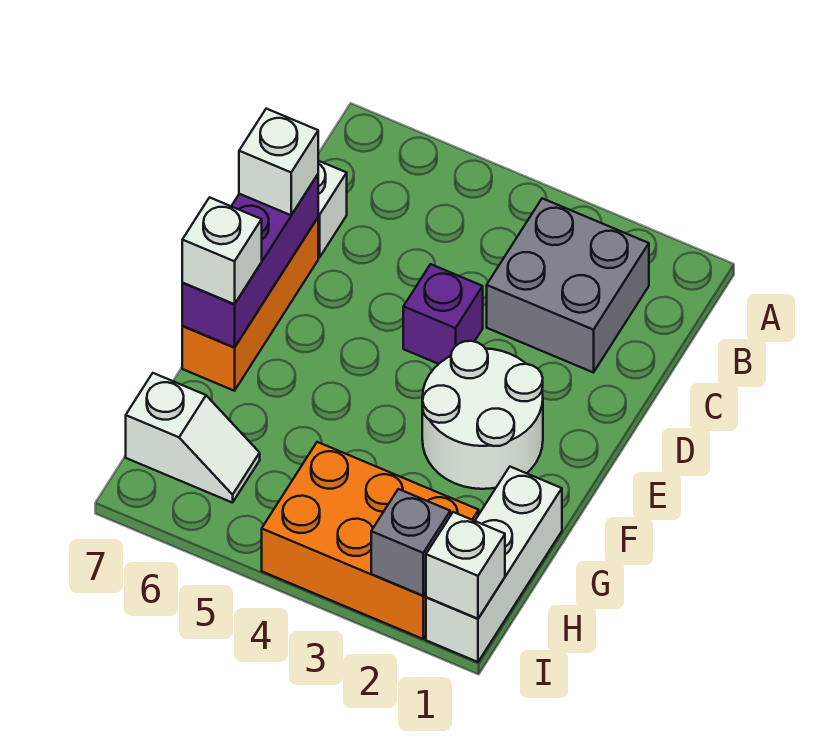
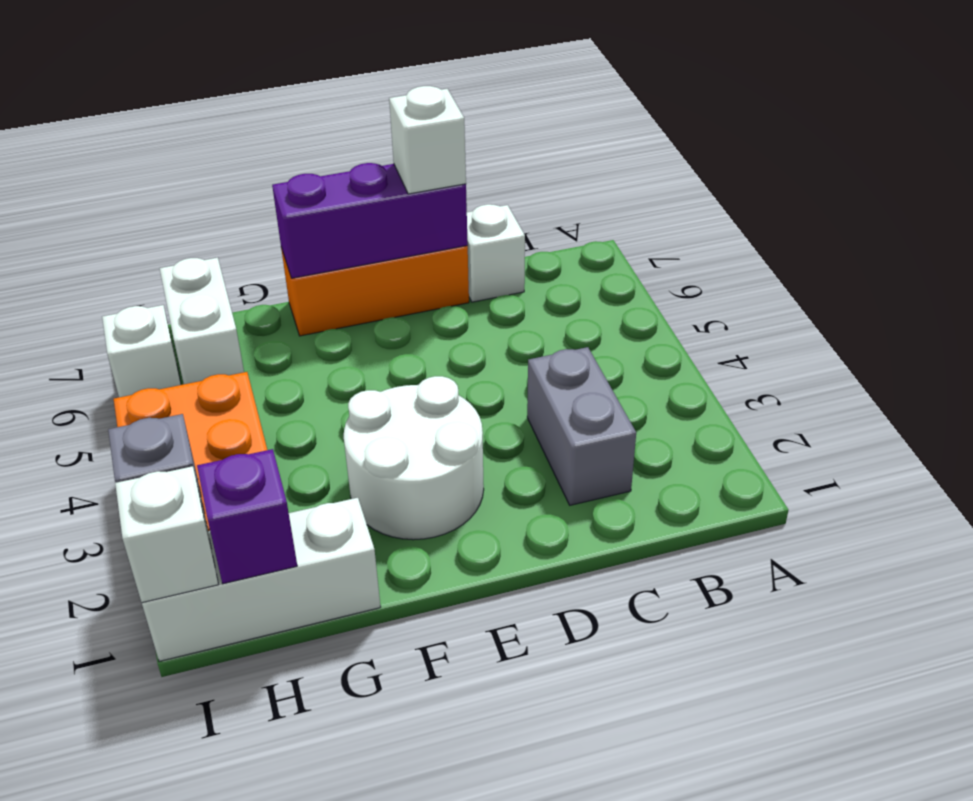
grey brick B2:C3 level 1 -> grey brick C2:C3 level 1
purple brick D4 level 1 -> purple brick H1 level 2
white brick F7 level 3 -> white brick I6 level 1
white slope H6:H7 level 1 top 7 -> white brick H6:H7 level 1

